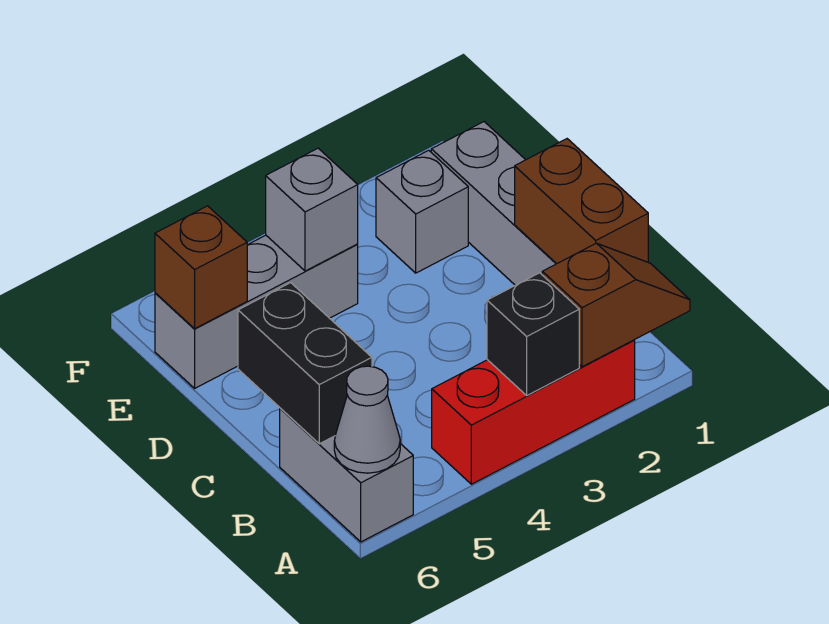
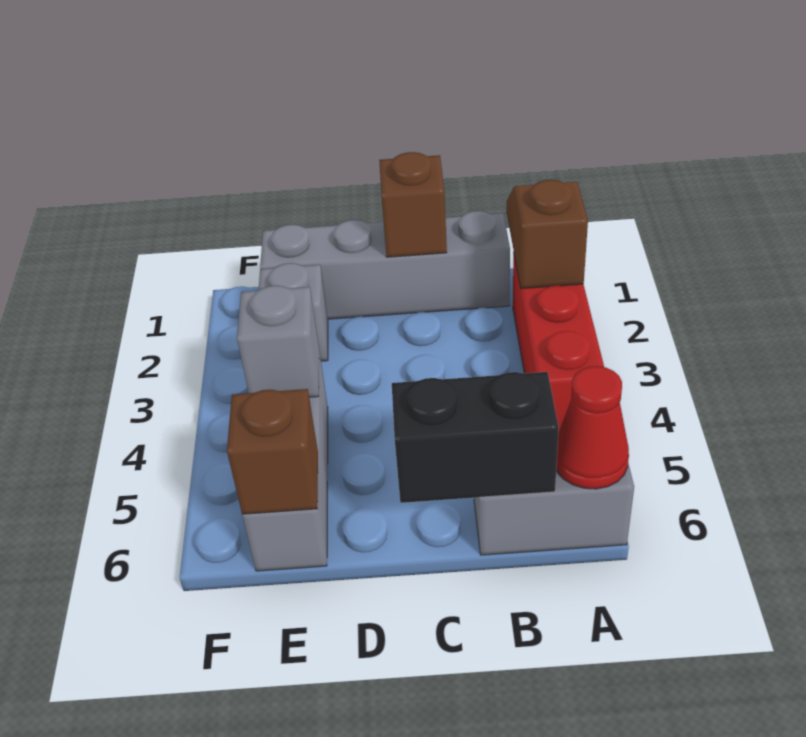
black brick A3 level 2 -> none
grey cone A6 level 2 -> red cone A6 level 2
brown brick B1:C1 level 2 -> brown brick C1 level 2

